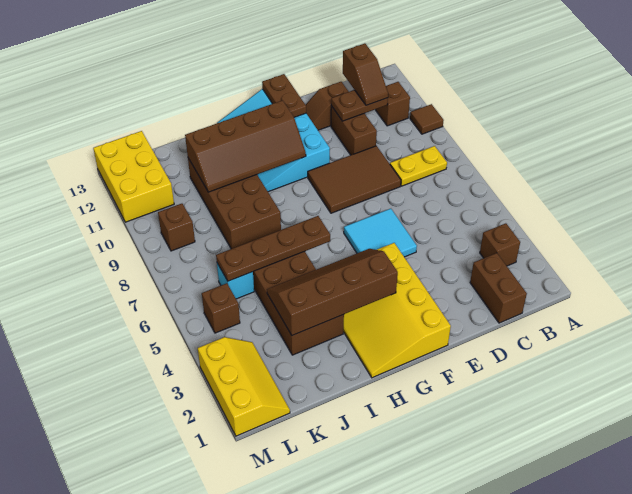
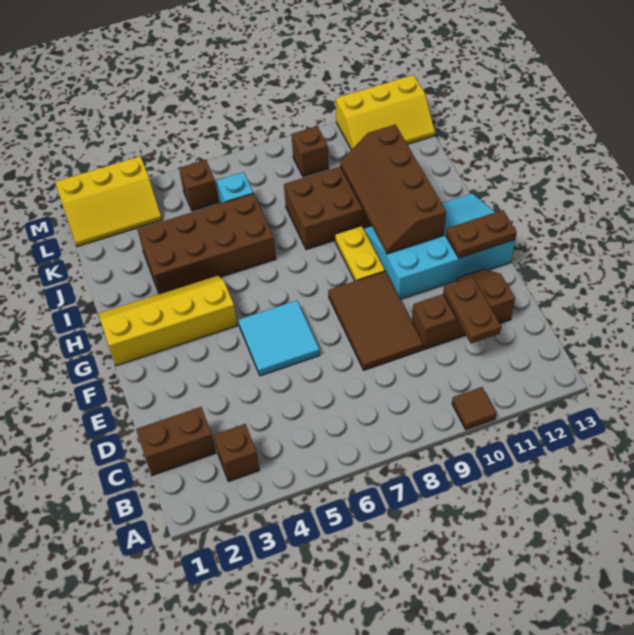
yellow plate B8:C8 level 1 -> yellow plate G9:H9 level 1
brown brick B11 level 1 -> none
brown slope C11:C12 level 3 top 12 -> none
yellow slope F1:H4 level 1 top F -> yellow slope G1:H4 level 1 top G
brown slope G3:J4 level 2 top 3 -> none
brown plate H6:K6 level 2 -> none
yellow brick L11:M13 level 1 -> yellow slope L11:M13 level 1 top M

